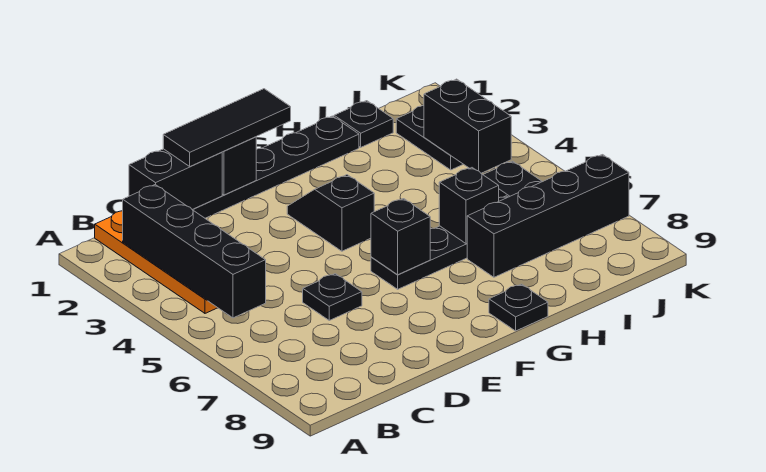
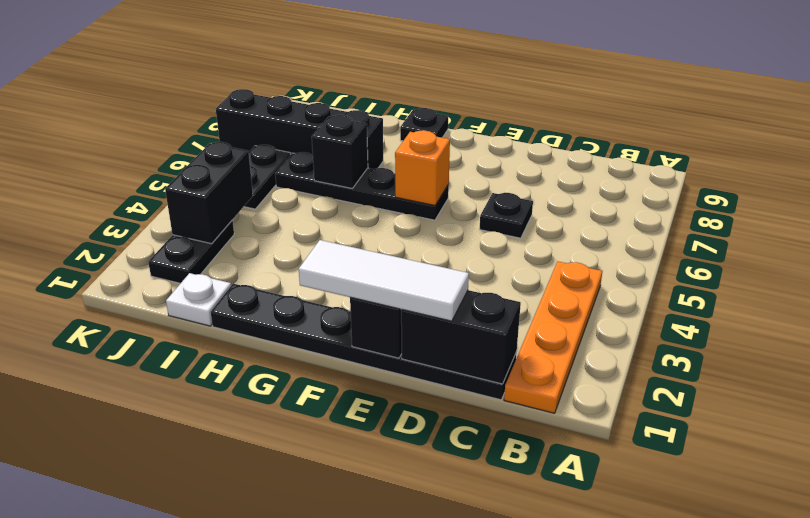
black brick B2:B5 level 2 -> none
black tile D1:F1 level 3 -> white tile D1:F1 level 3
black slope F3:F4 level 1 top 4 -> none
black brick F6 level 2 -> orange brick F6 level 2
black plate I1 level 1 -> white plate I1 level 1

